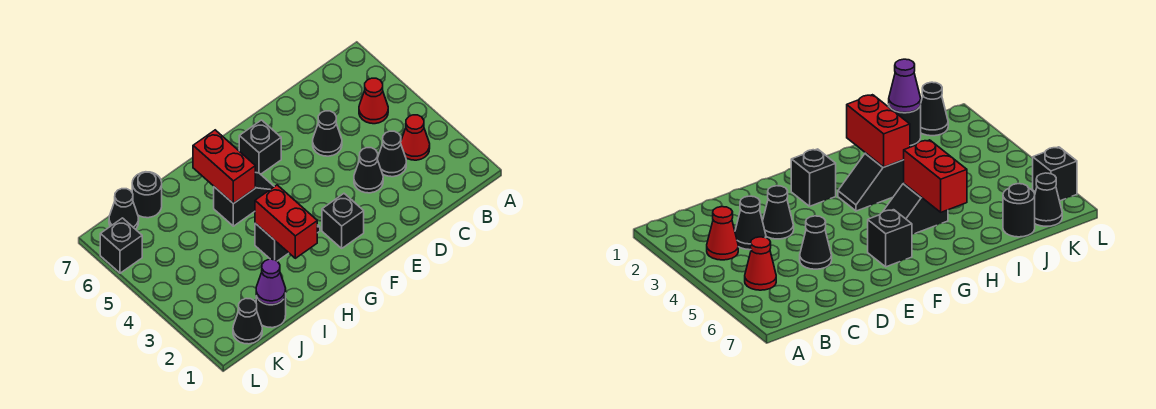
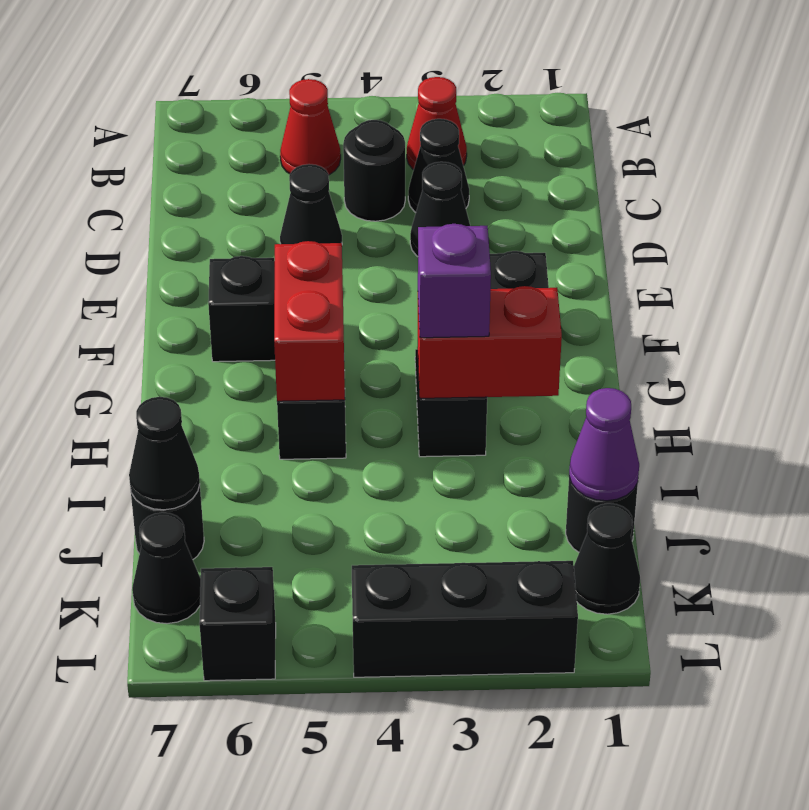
none -> black round brick C4 level 1
none -> purple brick H3 level 3
red brick H5:H6 level 2 -> red brick G5:H5 level 2
none -> black cone J7 level 2
none -> black brick L2:L4 level 1

